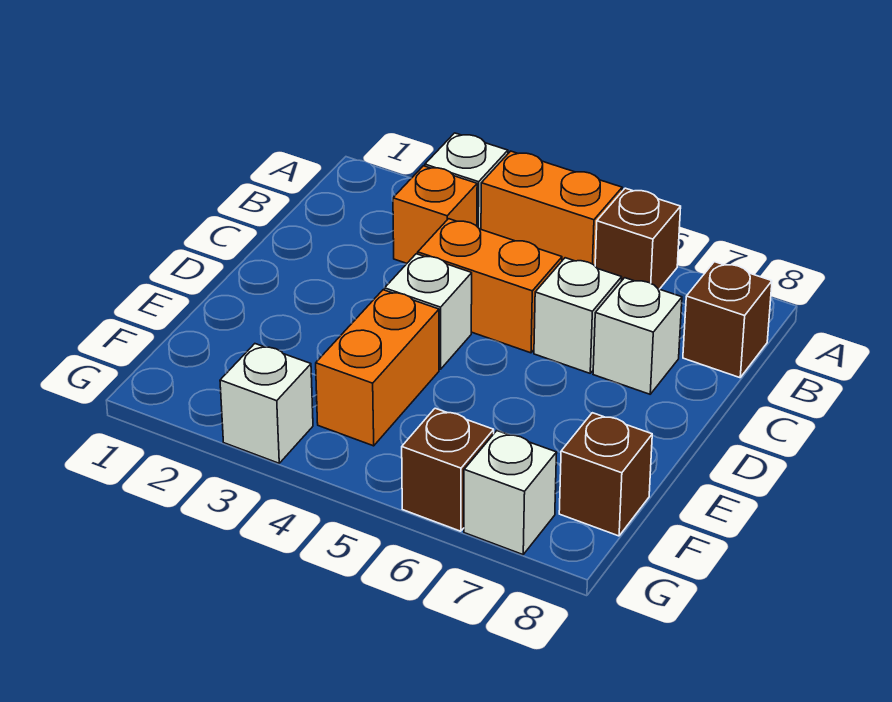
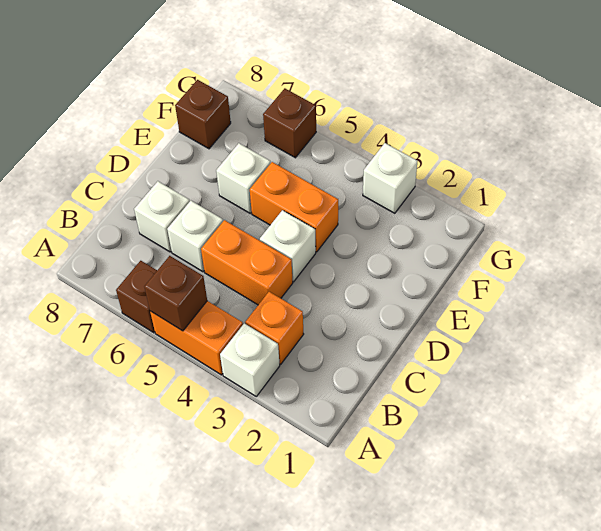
brown brick B8 level 1 -> brown brick A5 level 2
orange brick E4:F4 level 1 -> orange brick E4:E5 level 1
white brick G7 level 1 -> white brick E6 level 1

